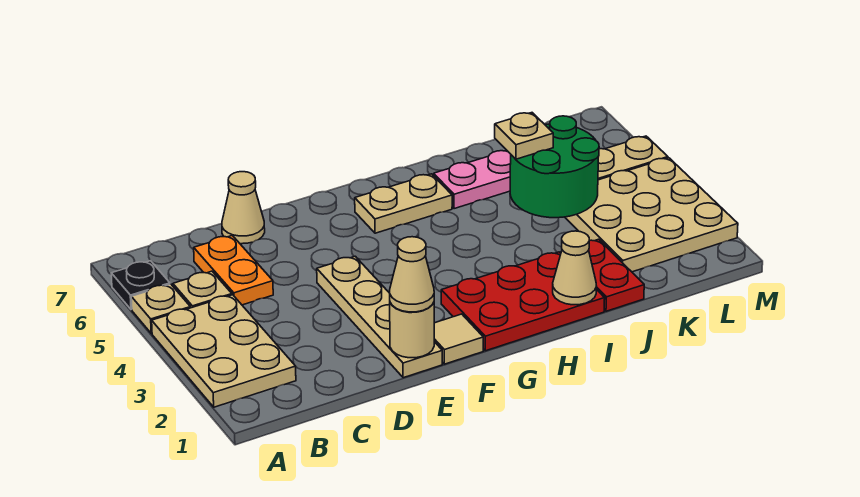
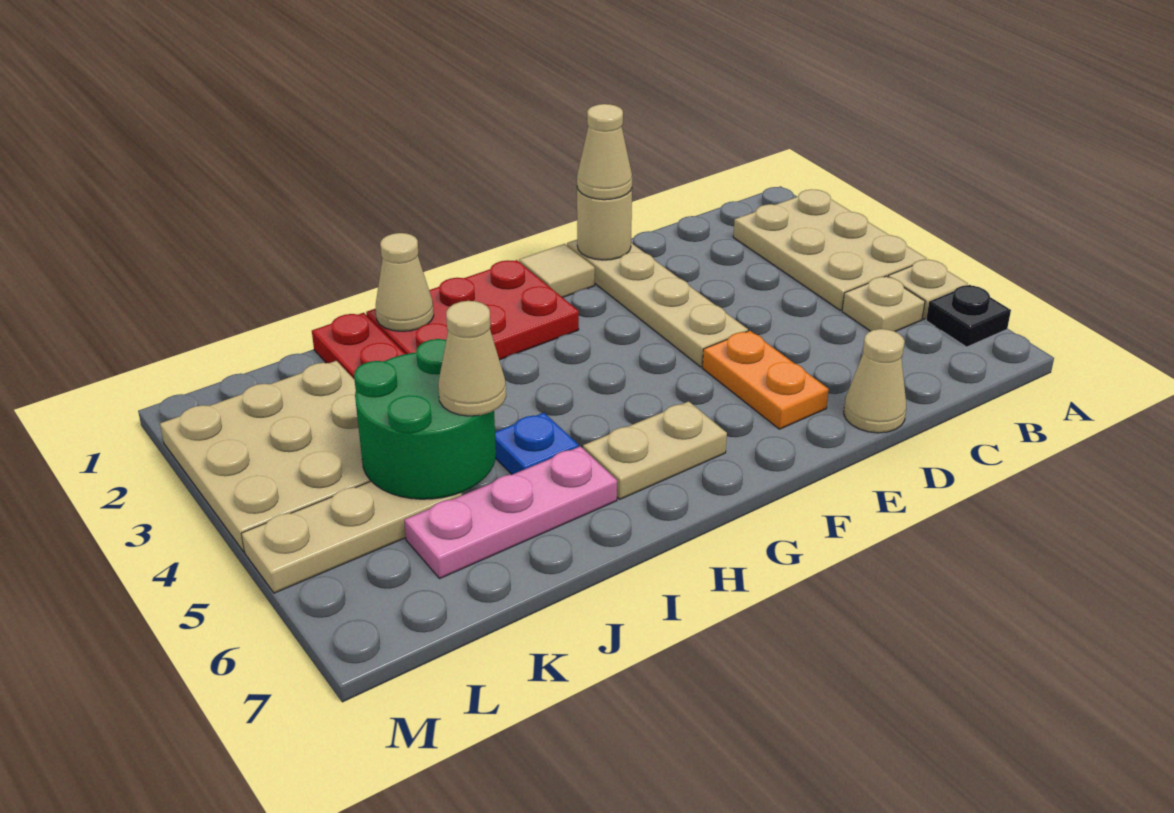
orange plate C5:C6 level 1 -> orange plate E5:E6 level 1
none -> blue plate I5 level 1
tan plate J5 level 3 -> tan cone J5 level 3

